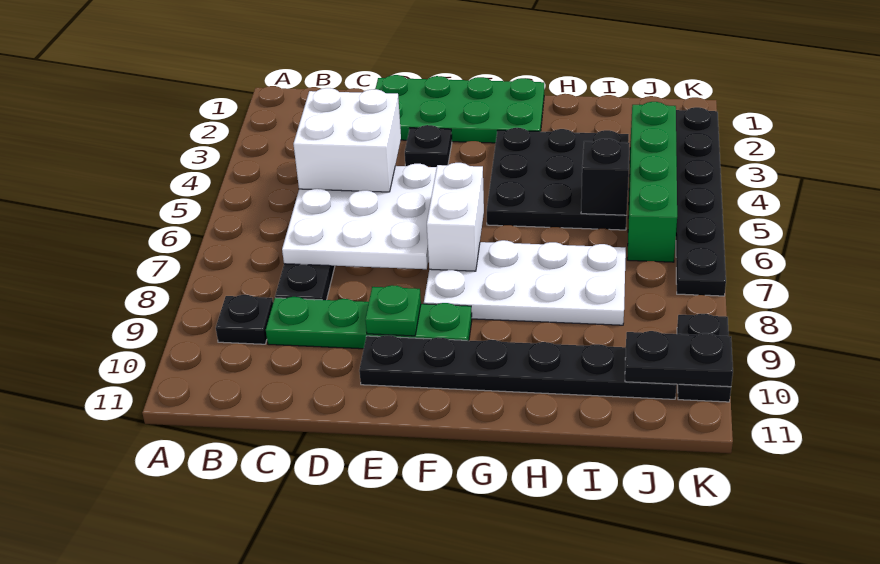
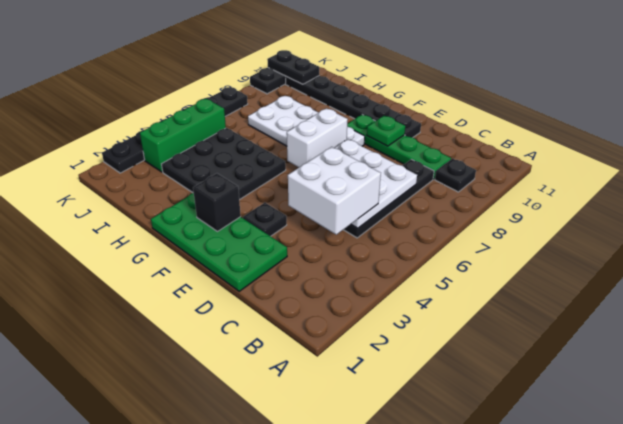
black brick I5 level 2 -> black brick F2 level 2
green brick J3:J6 level 1 -> green brick J3:J5 level 1

